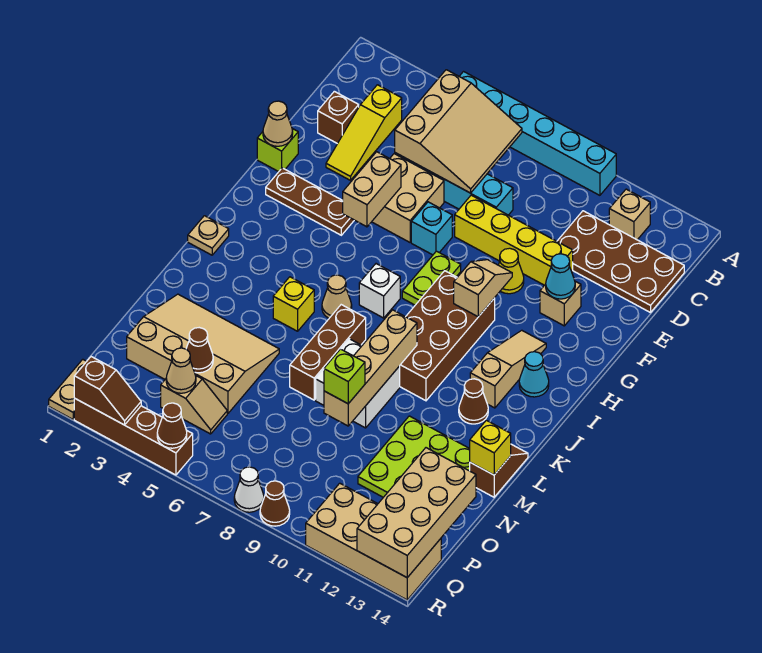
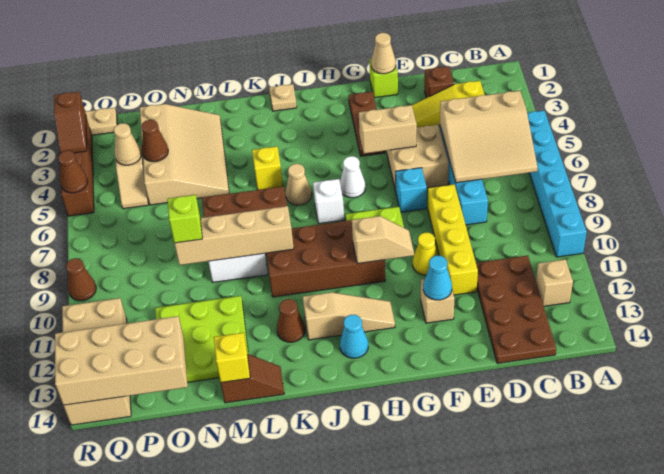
white cone R8 level 1 -> white cone H6 level 1

